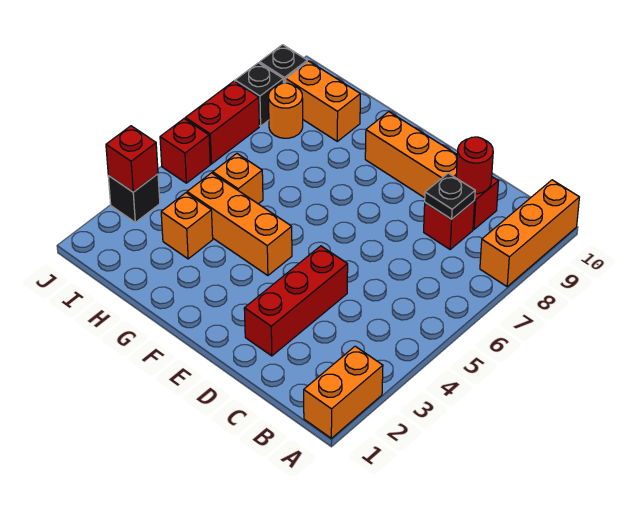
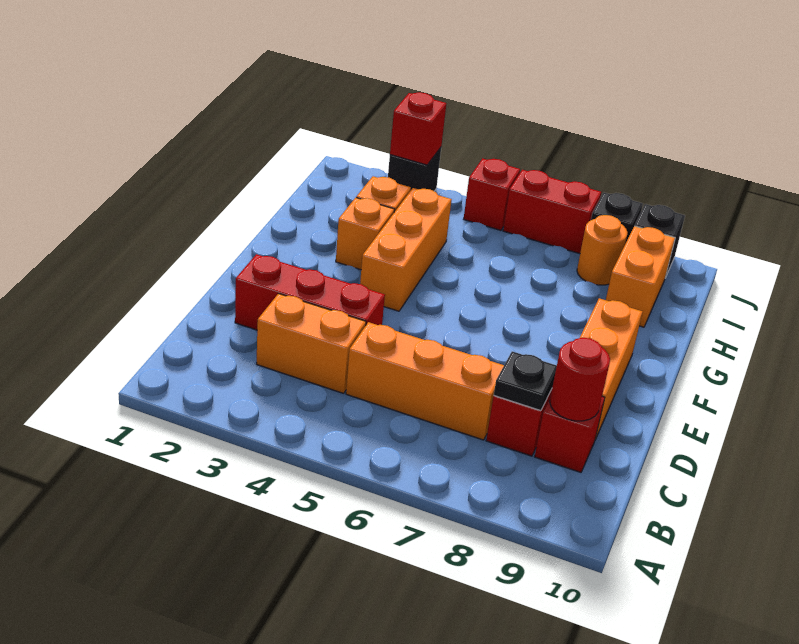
orange brick A1:A2 level 1 -> orange brick C3:C4 level 1
orange brick A8:A10 level 1 -> orange brick C5:C7 level 1
orange brick H5 level 1 -> orange brick G3 level 1

